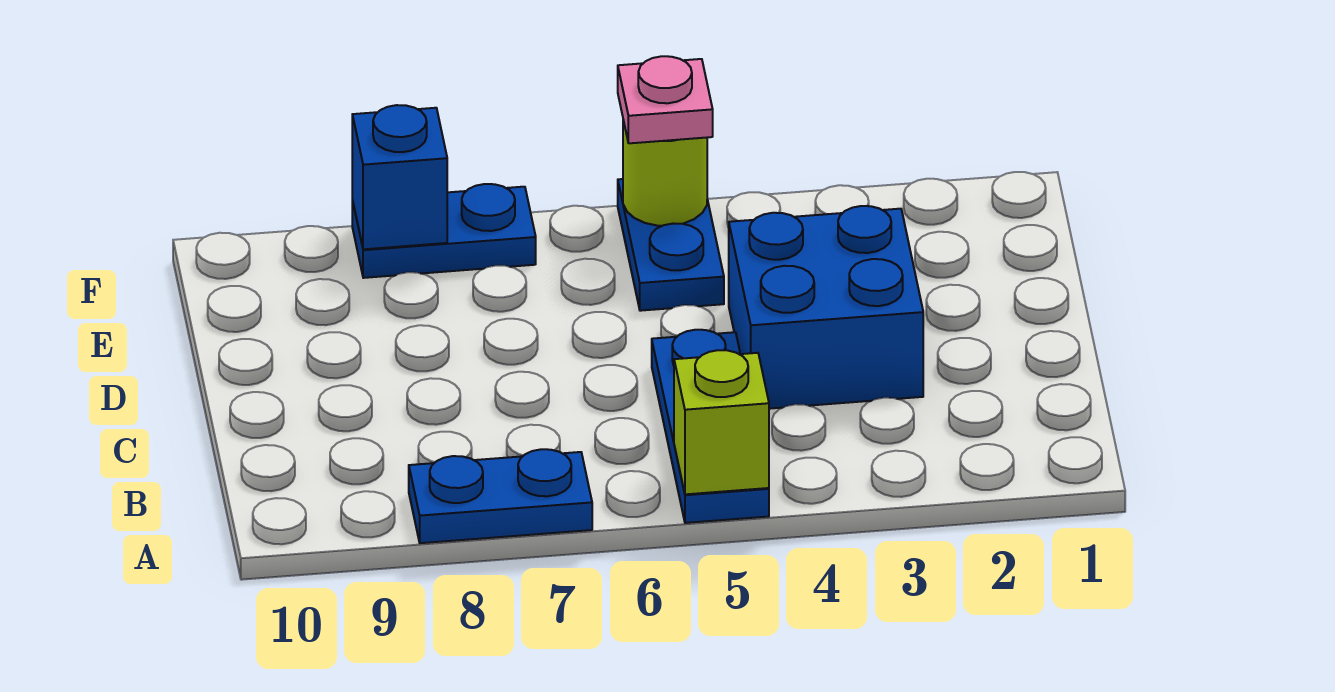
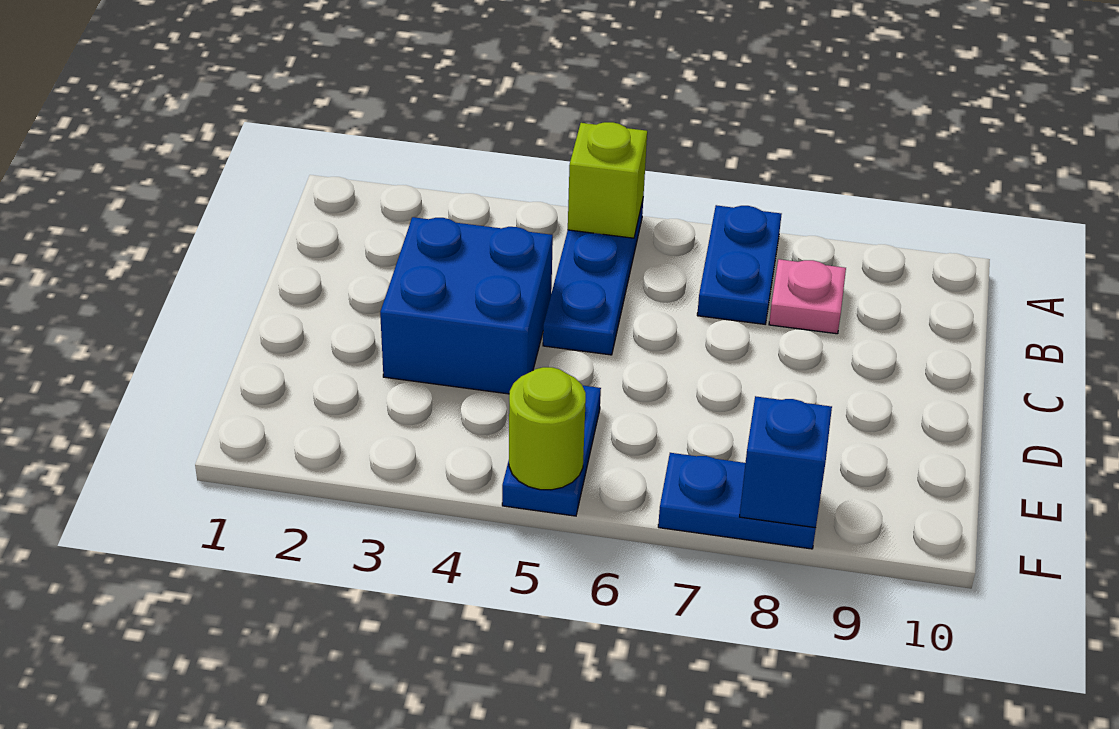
blue plate A7:A8 level 1 -> blue plate A7:B7 level 1
pink plate F5 level 3 -> pink plate B8 level 1

